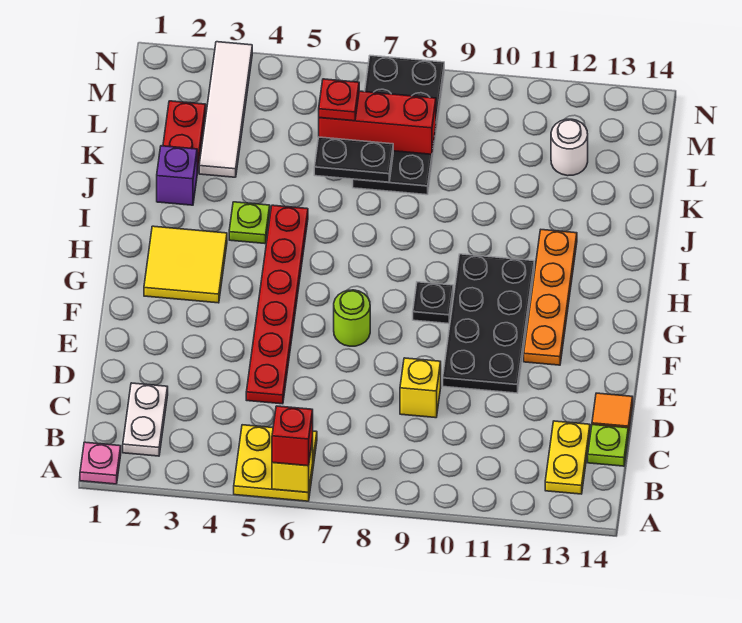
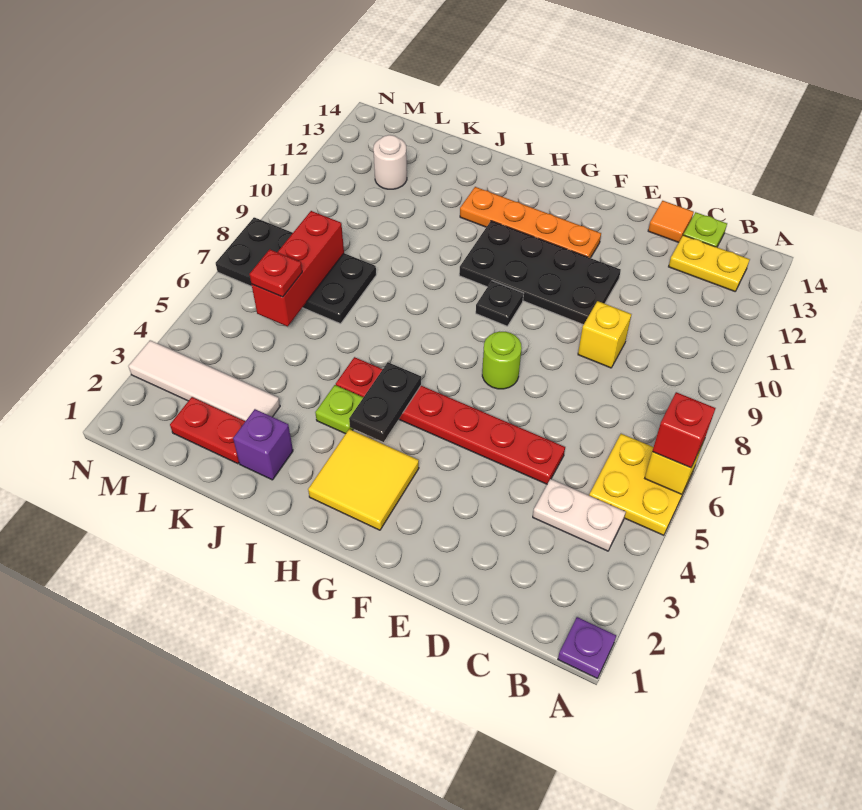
pink plate A1 level 1 -> purple plate A1 level 1
white plate B2:C2 level 1 -> white plate B4:C4 level 1
black plate K6:K7 level 2 -> black plate H4:H5 level 2

